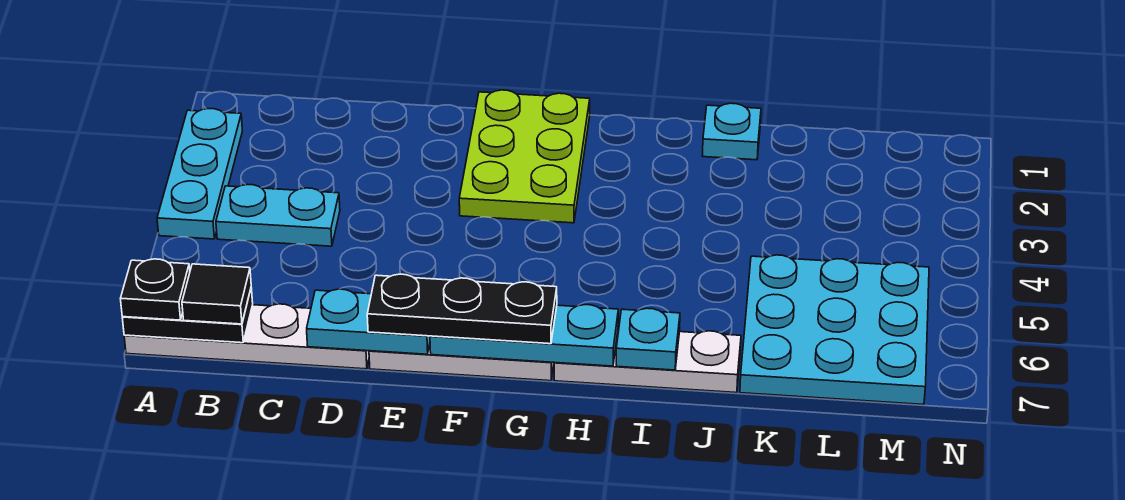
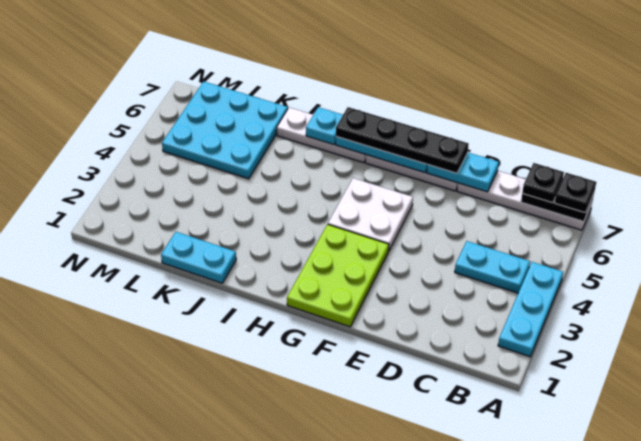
black tile B7 level 3 -> black plate B7 level 3
black plate E7:G7 level 3 -> black plate E7:H7 level 3
none -> white plate F4:G5 level 1
cyan plate J1 level 1 -> cyan plate J1:K1 level 1

